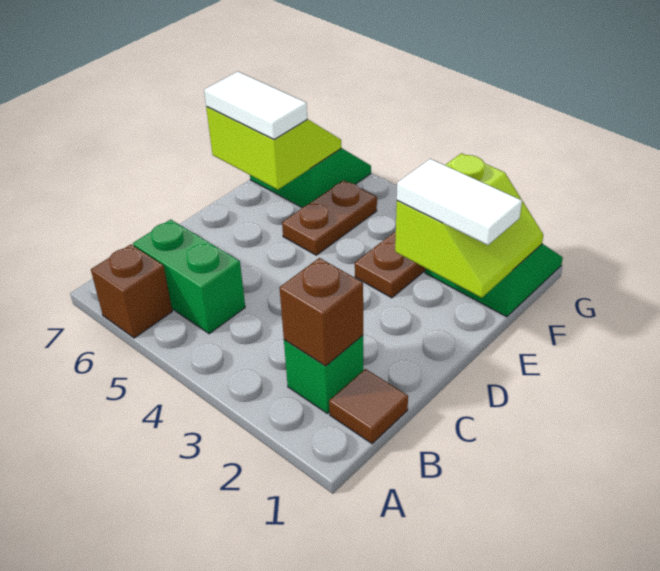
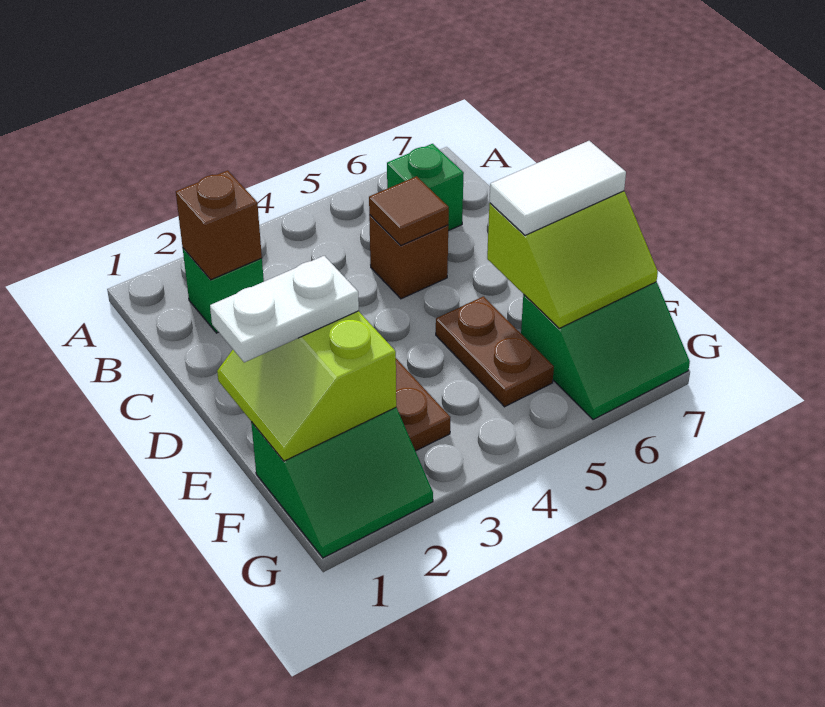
brown brick A6 level 1 -> brown brick C5 level 1
brown tile B1 level 1 -> brown tile C5 level 2
green brick B5:B6 level 1 -> green brick B6 level 1
white tile E1:E2 level 3 -> white plate E1:E2 level 3

